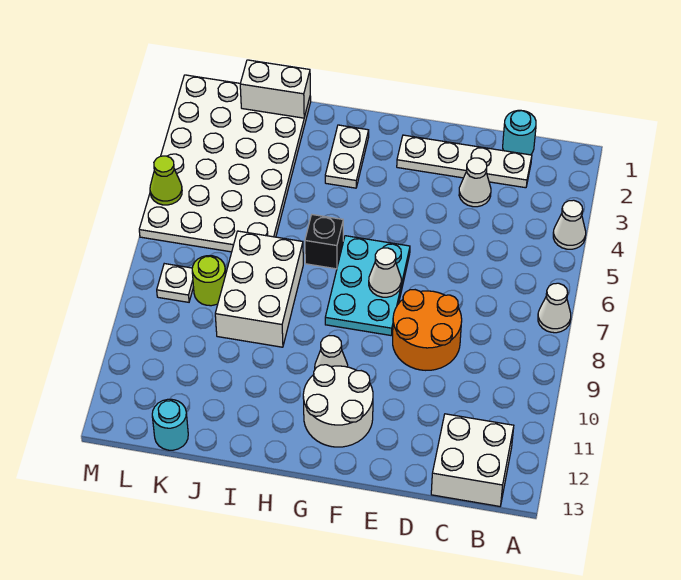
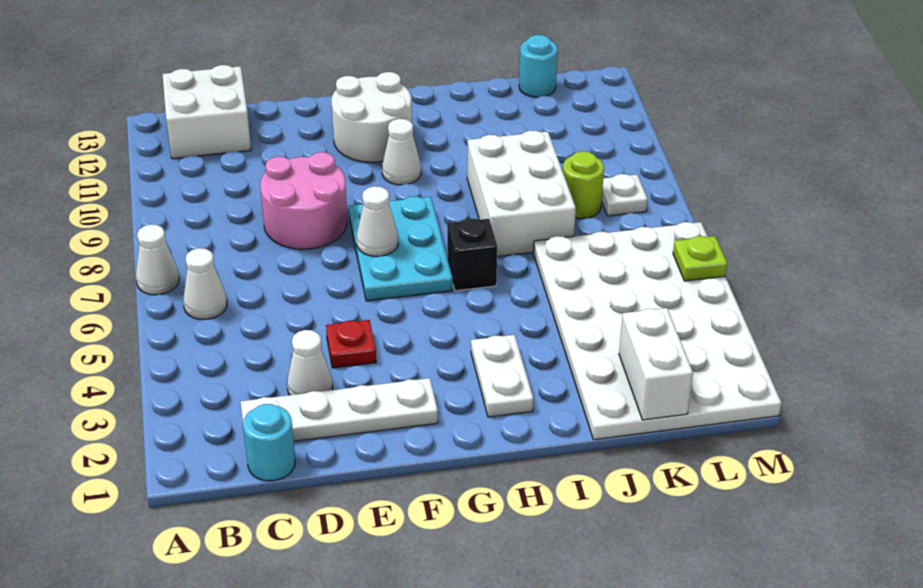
white cone A4 level 1 -> white cone B6 level 1
orange round brick D8:E9 level 1 -> pink round brick D8:E9 level 1
none -> red plate E4 level 1
white brick J1:K1 level 2 -> white brick K1:K2 level 2
lime cone M5 level 2 -> lime plate M5 level 2

